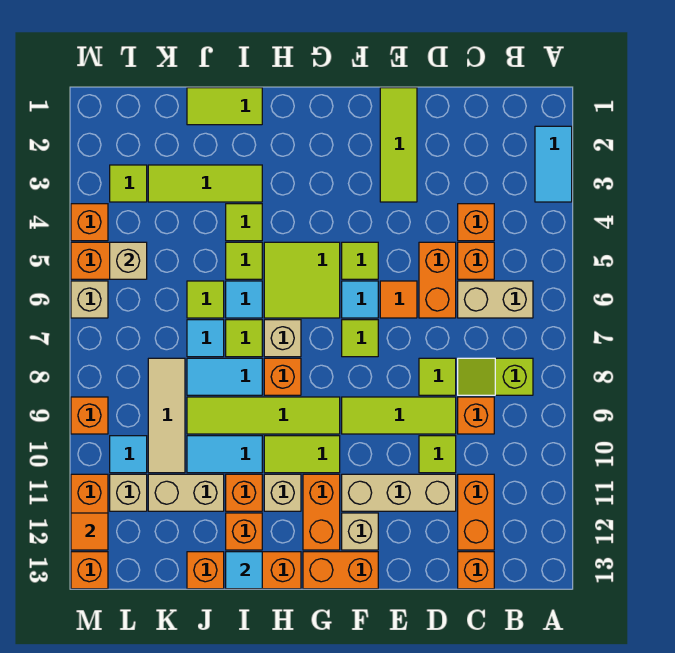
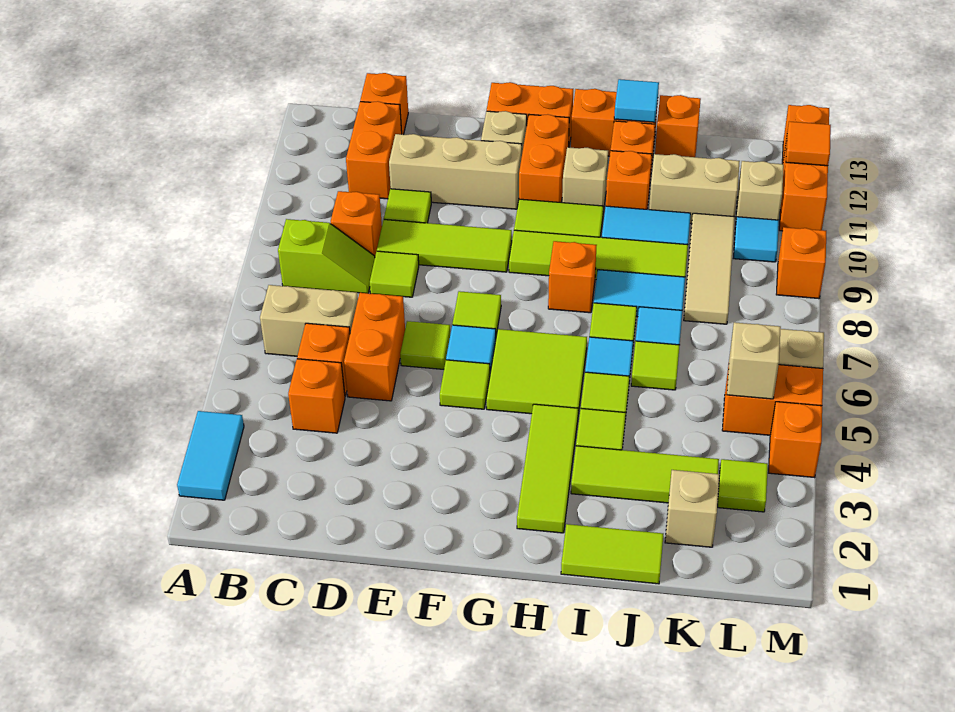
lime tile E1:E3 level 1 -> lime tile H2:H4 level 1
orange tile E6 level 1 -> lime tile E6 level 1
tan brick H7 level 1 -> tan brick K2 level 1

